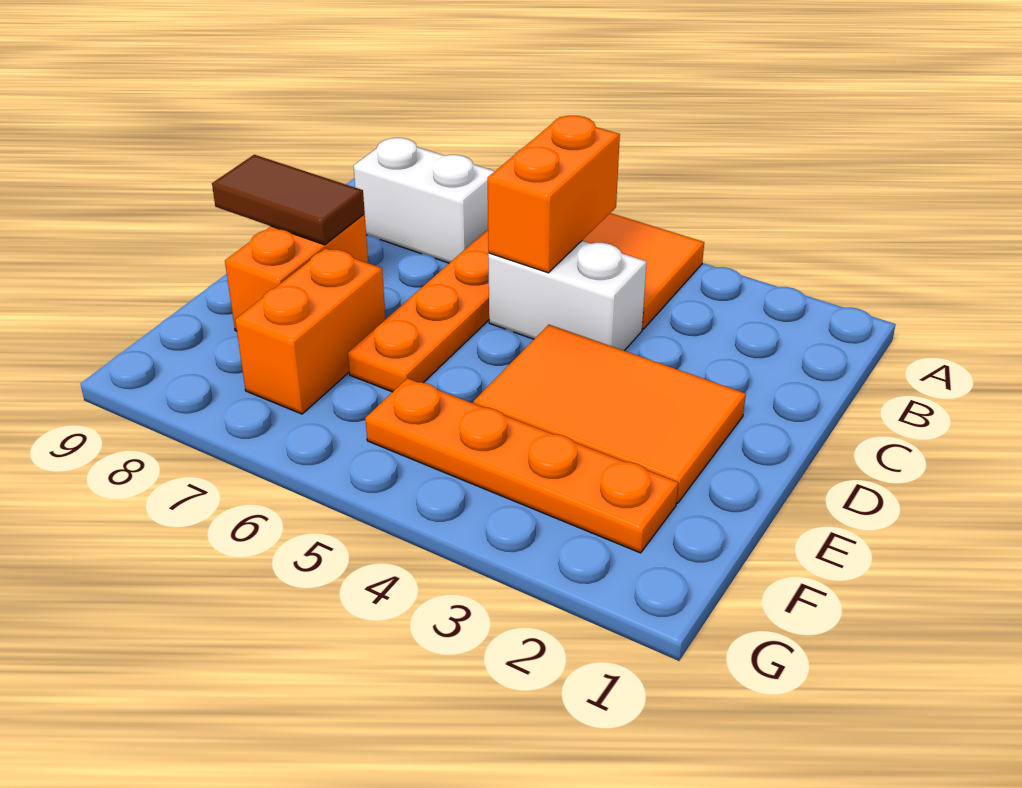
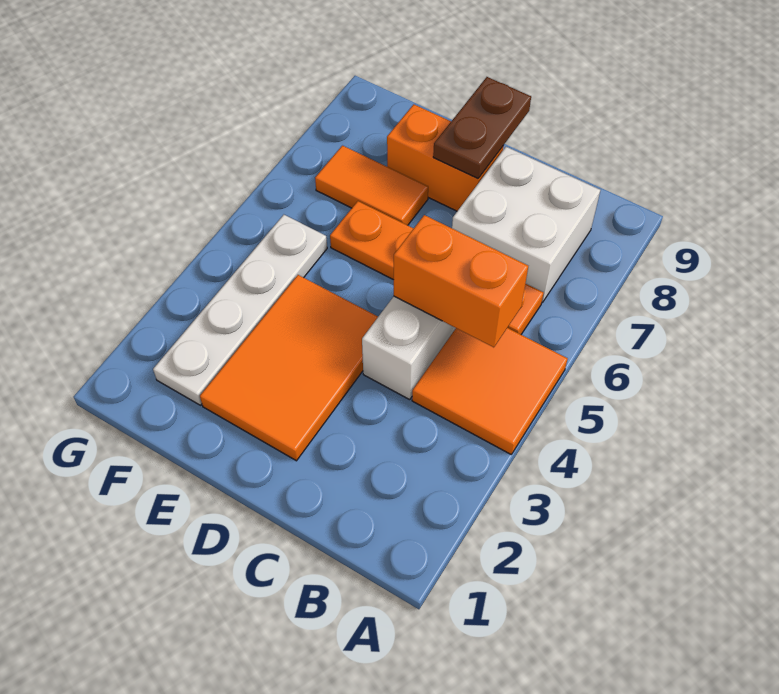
white brick B7:B8 level 1 -> white brick B7:C8 level 1
brown tile D8:D9 level 2 -> brown plate D8:D9 level 2
orange brick E7:F7 level 1 -> orange tile E7:F7 level 1
orange plate F2:F5 level 1 -> white plate F2:F5 level 1

